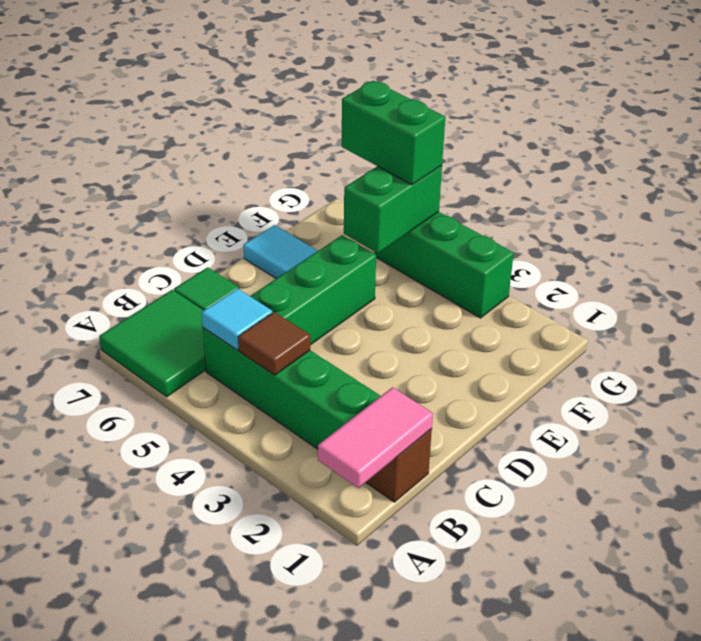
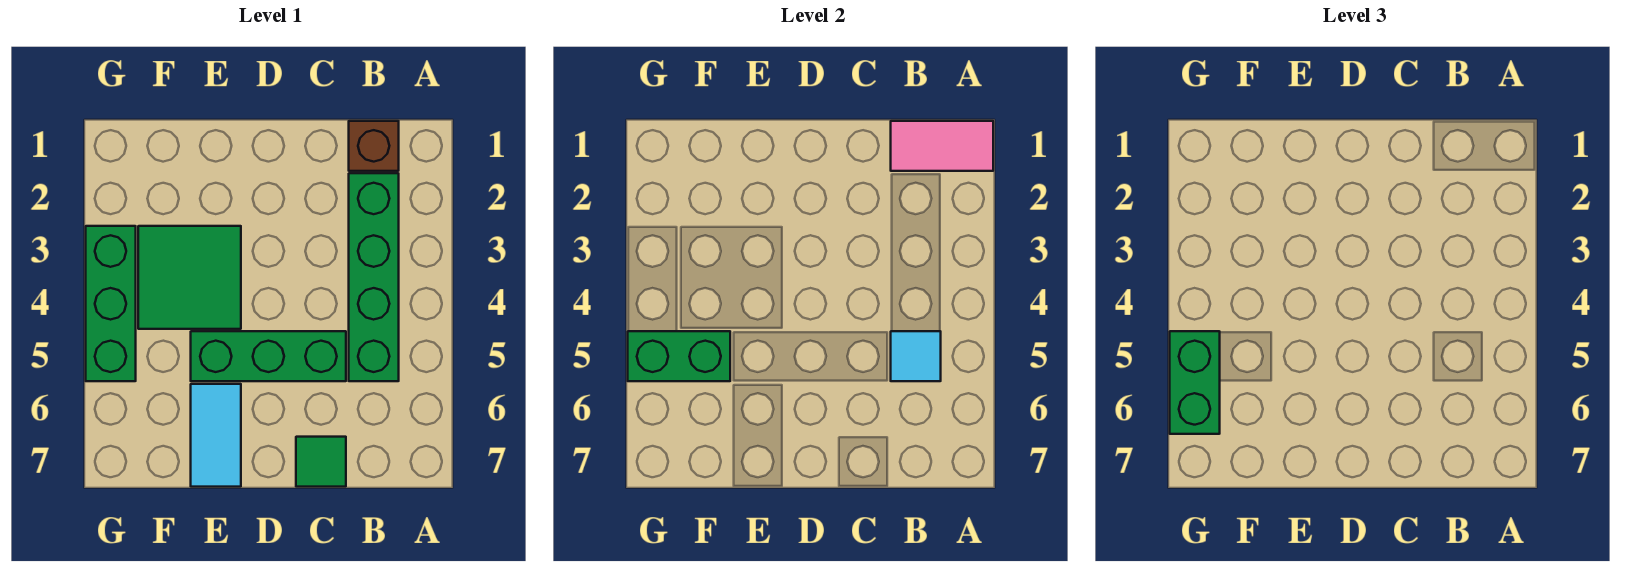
green tile A6:B7 level 1 -> green tile E3:F4 level 1
brown tile B4 level 2 -> none

